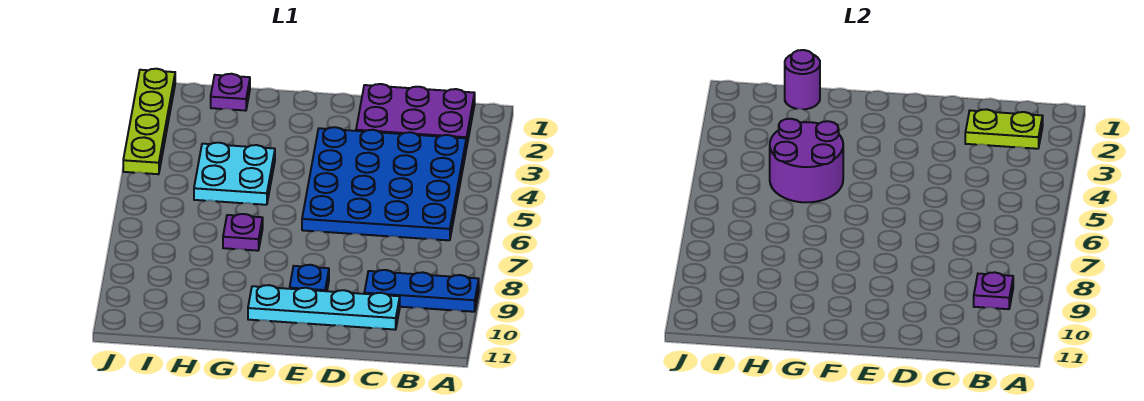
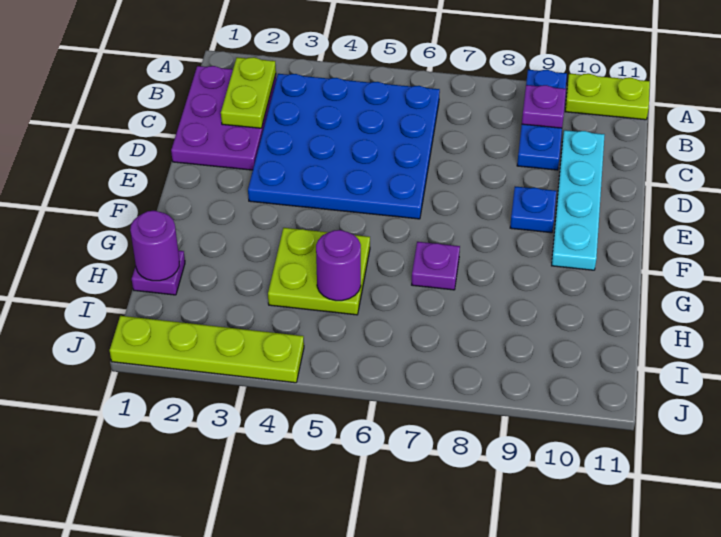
none -> lime plate A10:A11 level 1
cyan plate G4:H5 level 1 -> lime plate G4:H5 level 1
purple round brick G4:H5 level 2 -> purple round brick H5 level 2

